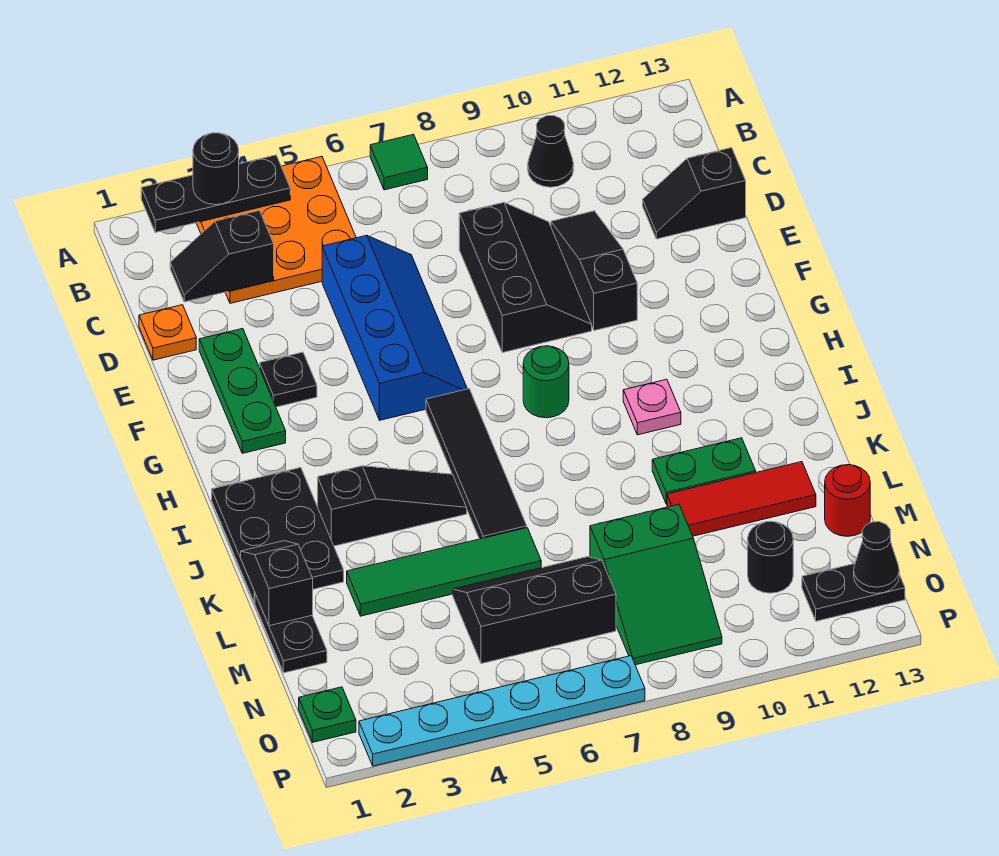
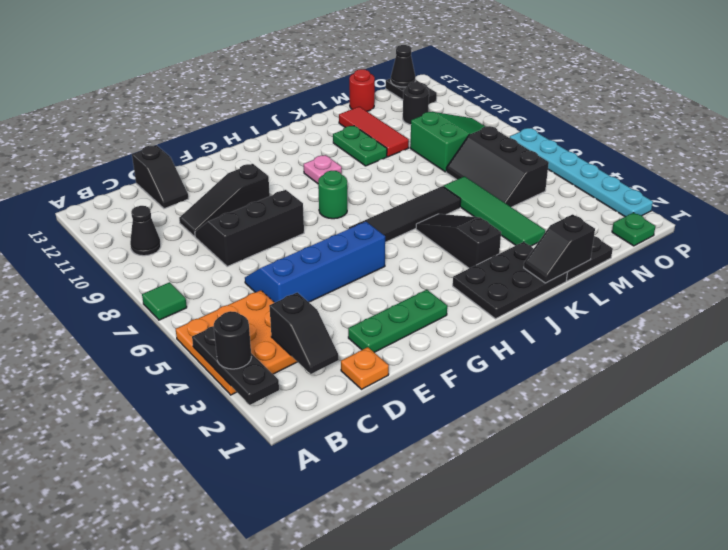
black plate F3 level 1 -> none

